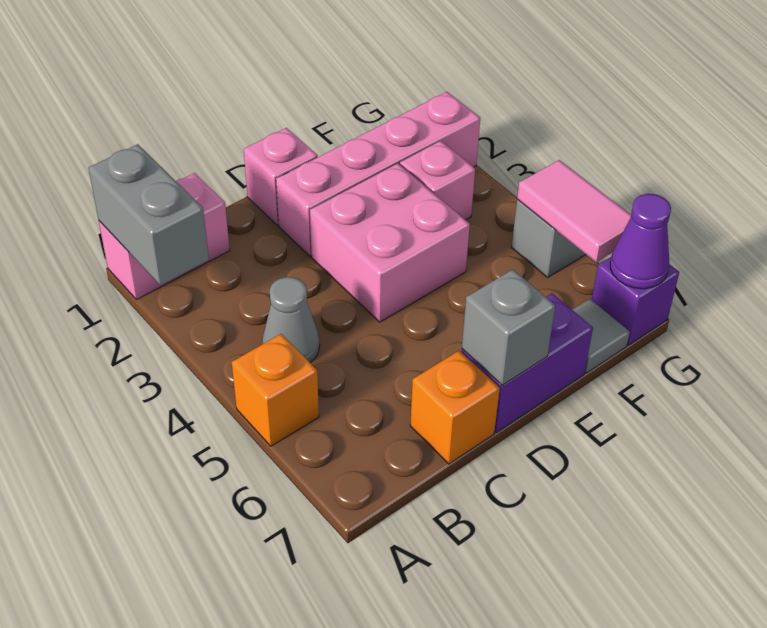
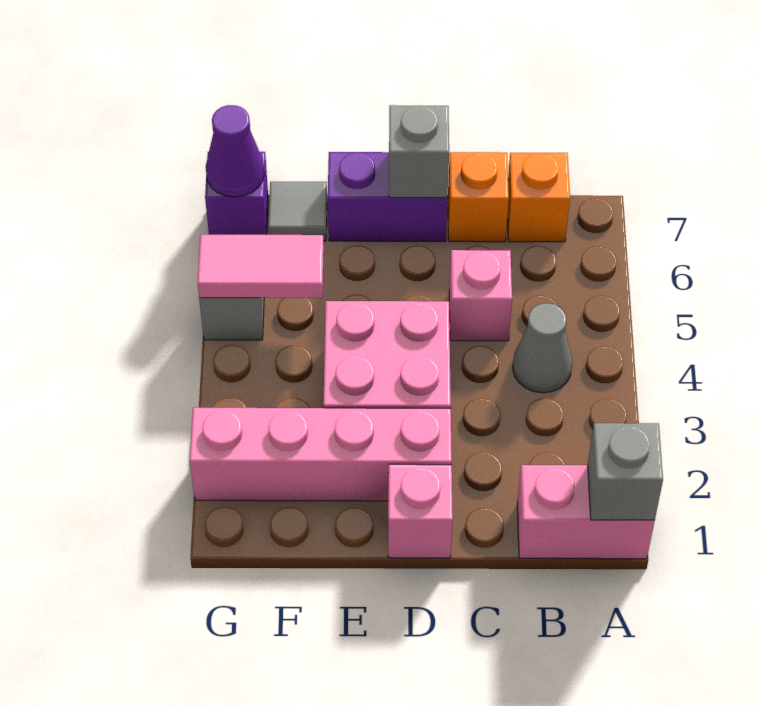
grey brick A1:A2 level 2 -> grey brick A1 level 2
orange brick A5 level 1 -> orange brick B7 level 1
pink brick F3 level 1 -> pink brick C5 level 1
pink tile G5:G6 level 2 -> pink tile F5:G5 level 2

